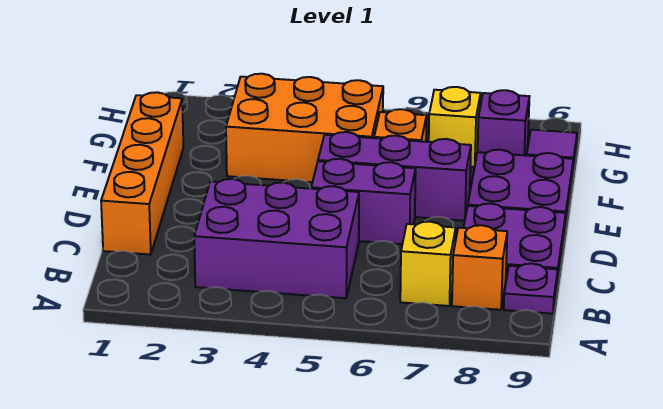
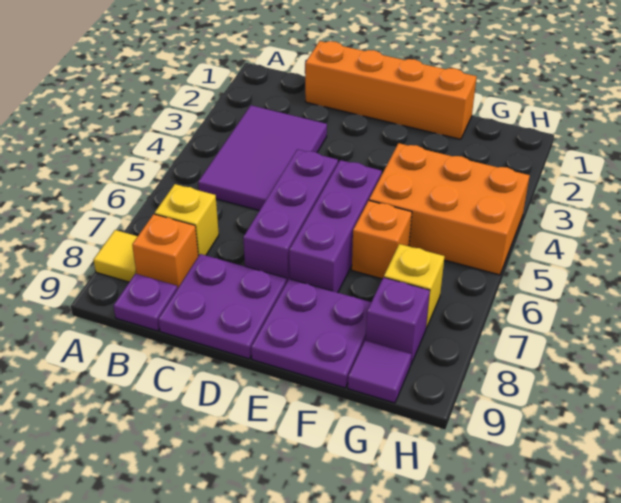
none -> yellow tile A8 level 1
purple brick B3:C5 level 1 -> purple tile B3:C5 level 1
purple brick D5:D6 level 1 -> purple brick D5:D7 level 1
orange brick F3:G5 level 1 -> orange brick F4:H5 level 1

